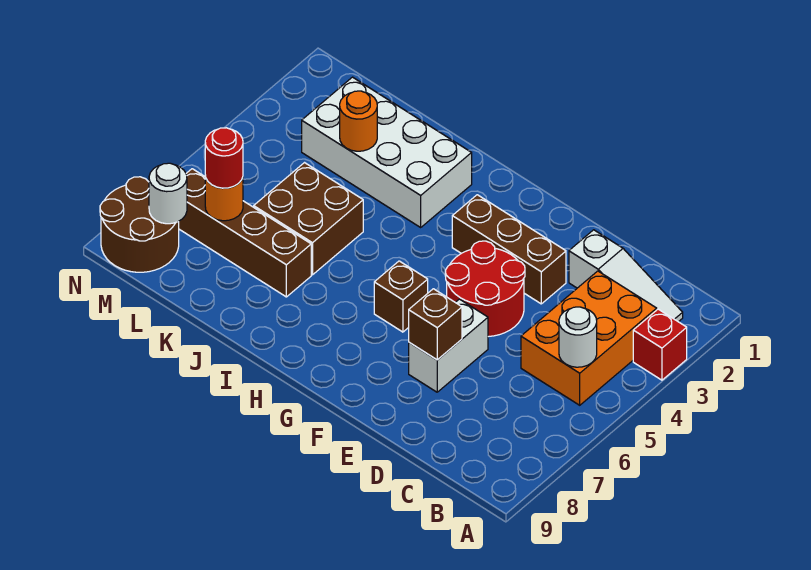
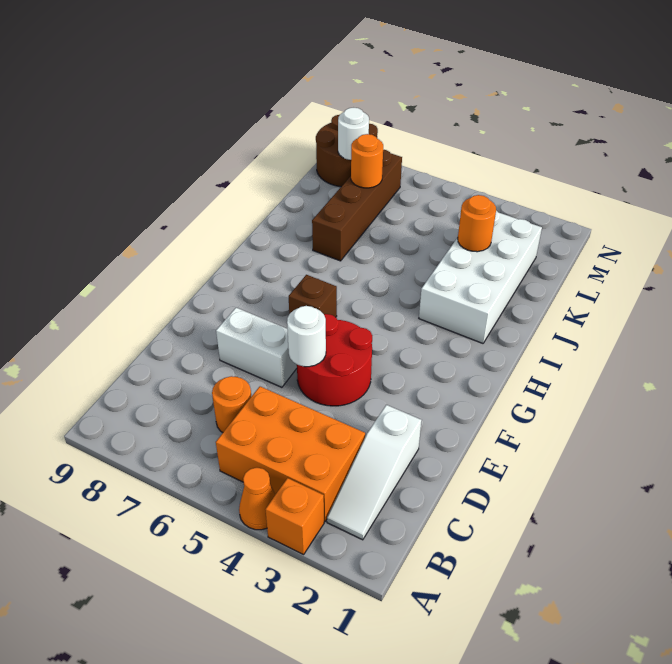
red brick A3 level 1 -> orange brick A3 level 1
none -> orange cone A4 level 1
white round brick B5 level 2 -> white round brick E5 level 2
none -> orange round brick C6 level 1
brown brick E3:G3 level 1 -> none
brown brick E7 level 2 -> none
brown brick J5:K6 level 1 -> none
red round brick L7 level 3 -> none

